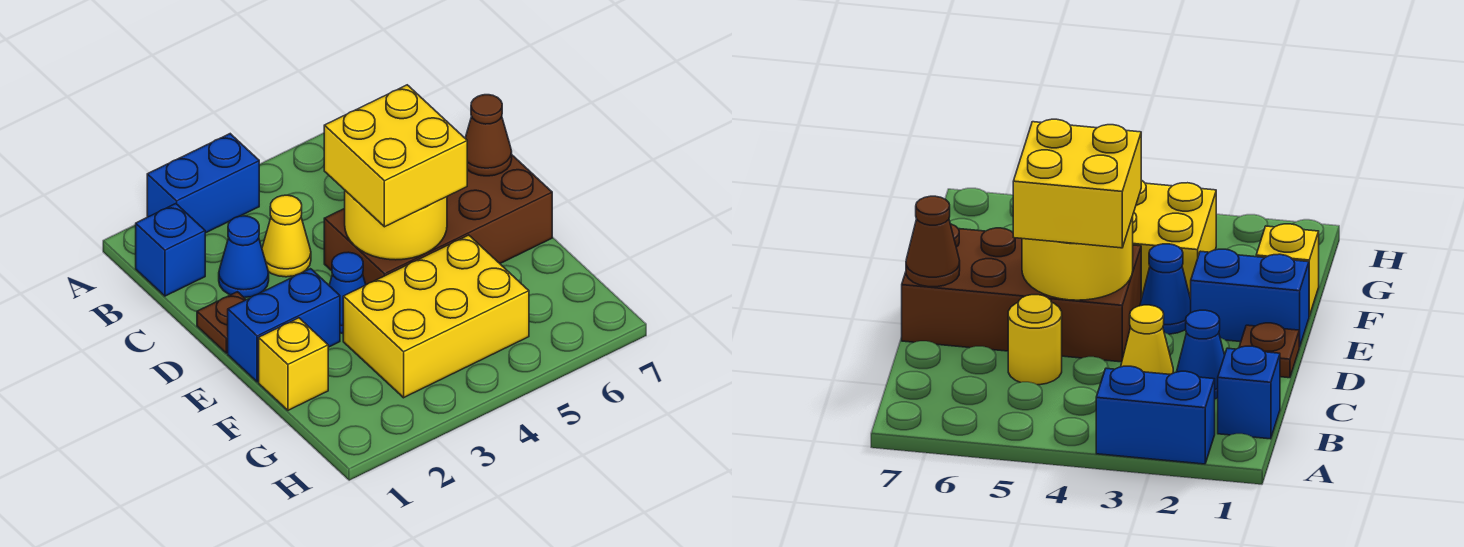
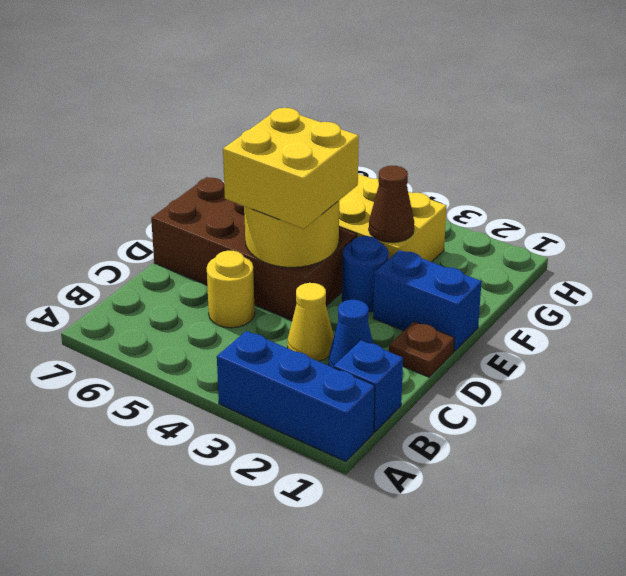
blue brick A2:A3 level 1 -> blue brick A1:A3 level 1
brown cone D7 level 2 -> brown cone F3 level 2
blue cone E3 level 1 -> blue round brick E3 level 1
yellow brick F1 level 1 -> none

